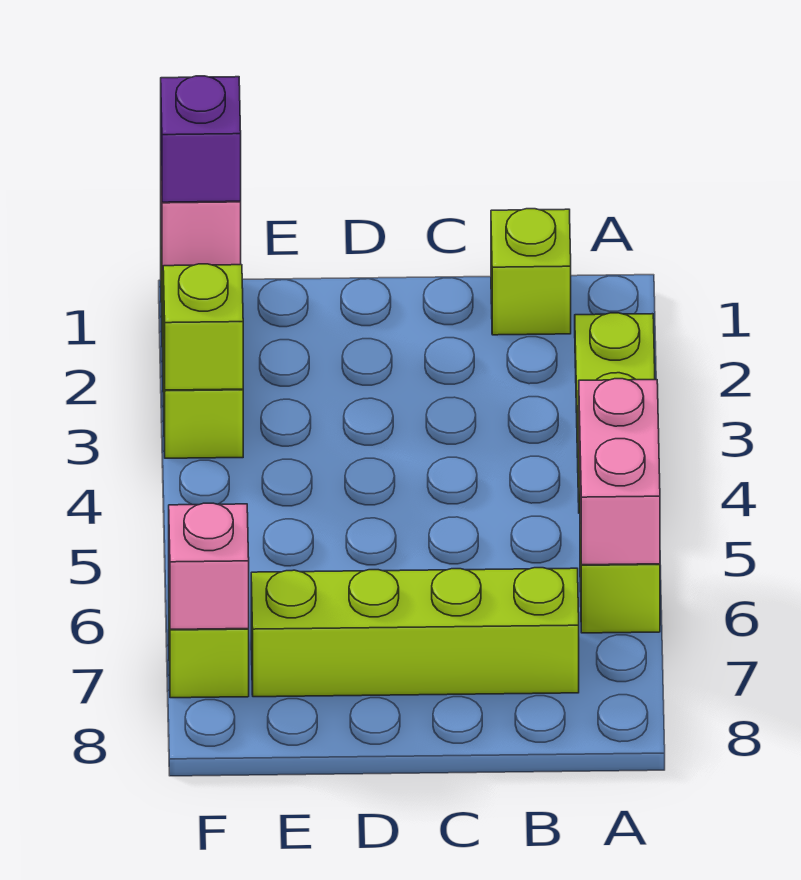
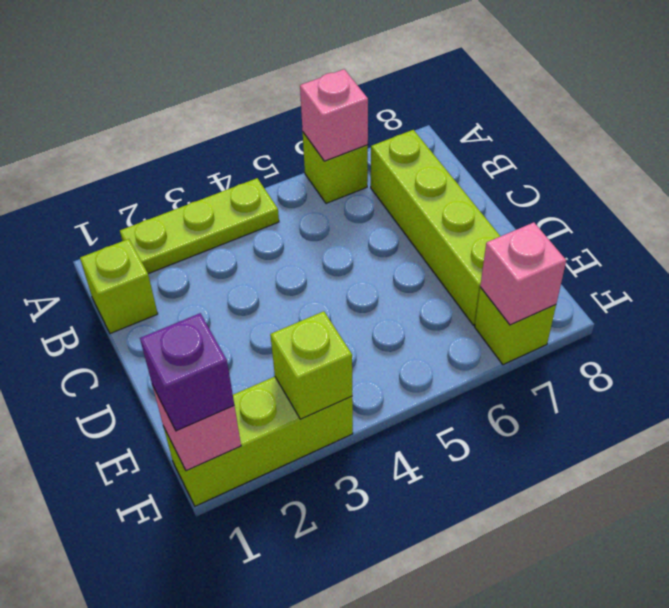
pink brick A5:A6 level 2 -> pink brick A6 level 2

